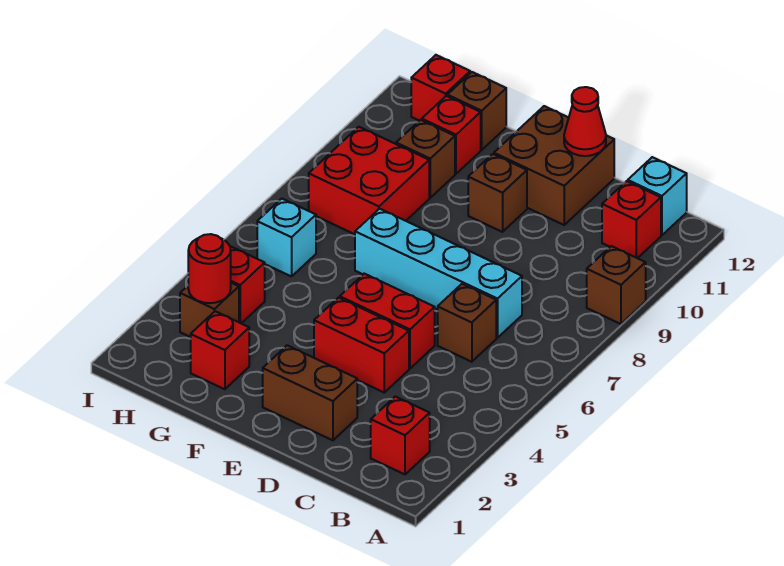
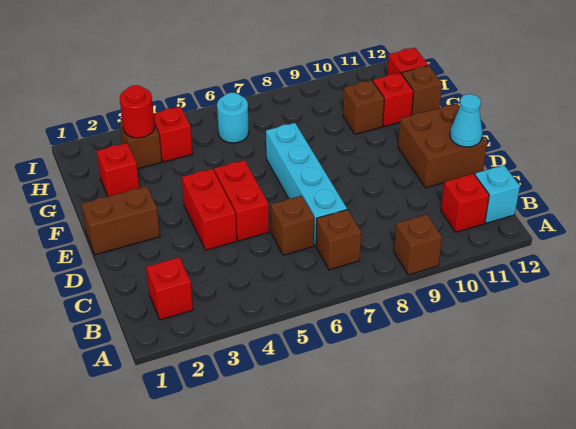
brown brick D2:E2 level 1 -> brown brick E1:E2 level 1
red cone D12 level 2 -> cyan cone D12 level 2
brown brick E10 level 1 -> brown brick B7 level 1
red brick G8:H9 level 1 -> none
cyan brick H6 level 1 -> cyan round brick H6 level 1

